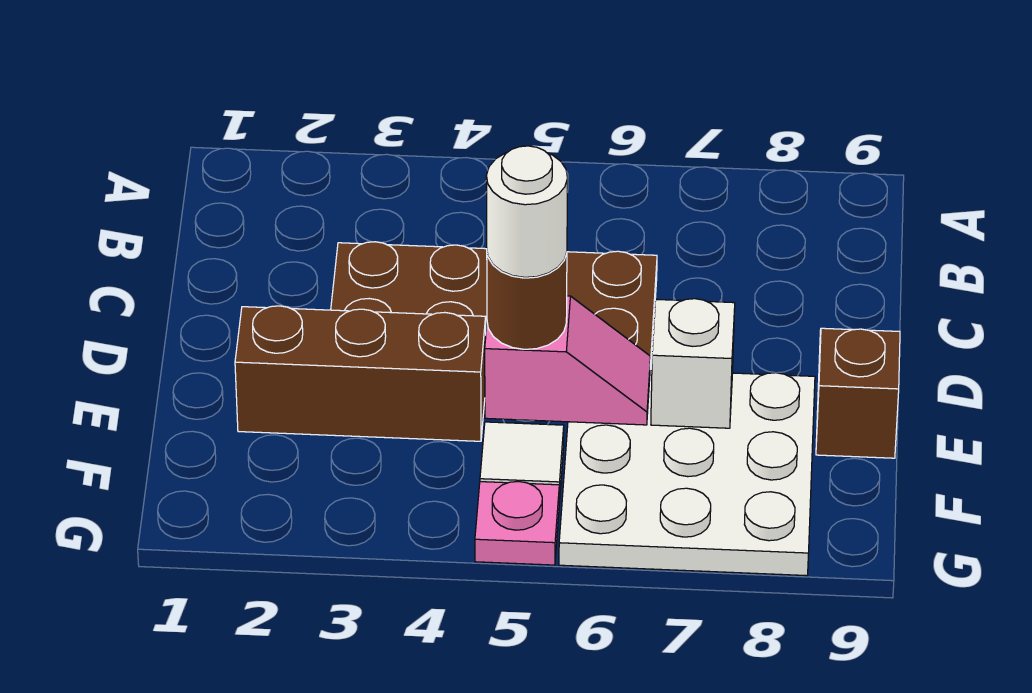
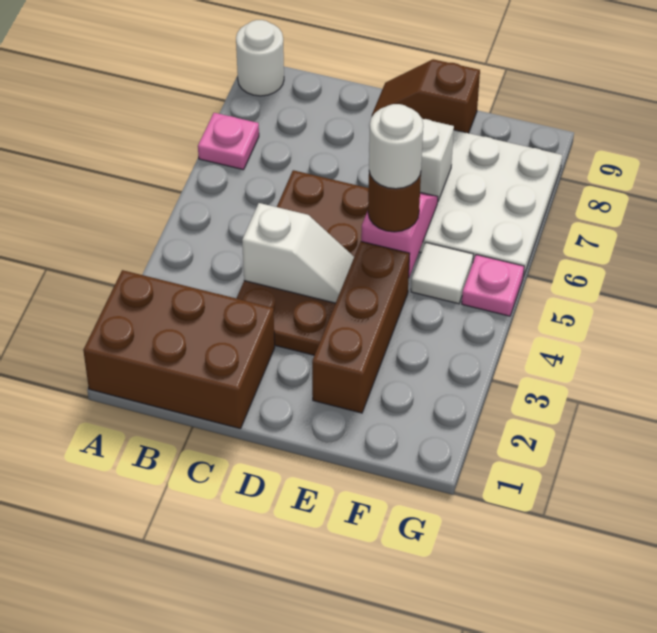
none -> brown brick A1:C2 level 1
none -> pink plate A7 level 1
none -> white round brick A9 level 1
none -> white slope C4:D4 level 2 top C

